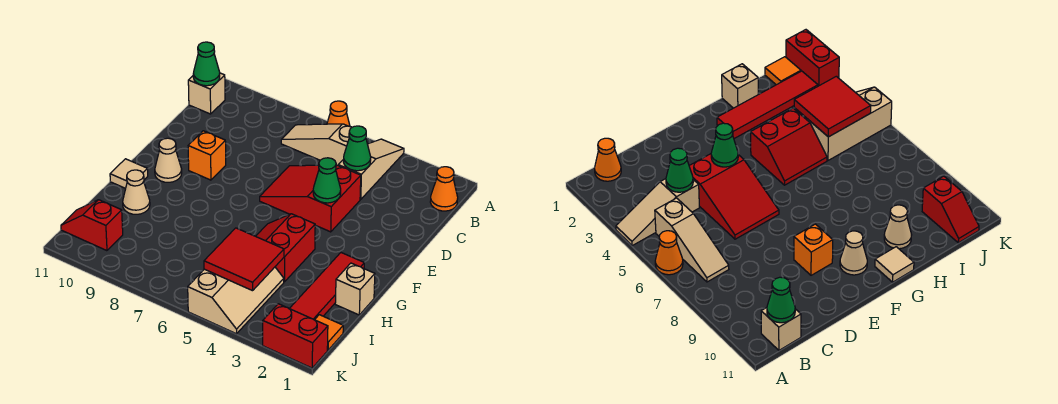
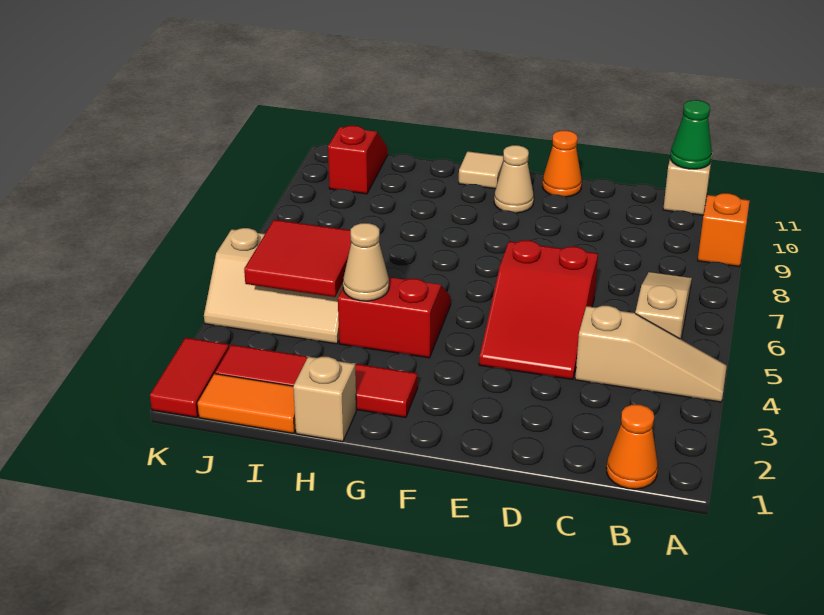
orange cone A6 level 1 -> orange cone E11 level 1
green cone C4 level 2 -> none
red slope D4:E6 level 1 top 4 -> red slope D4:E6 level 1 top 6
green cone E4 level 2 -> none
orange brick E9 level 1 -> orange brick A9 level 1
tan cone H10 level 1 -> tan cone H4 level 2
orange tile J1 level 1 -> orange tile I1:J1 level 1
red brick K1:K2 level 1 -> red tile K1:K2 level 1

